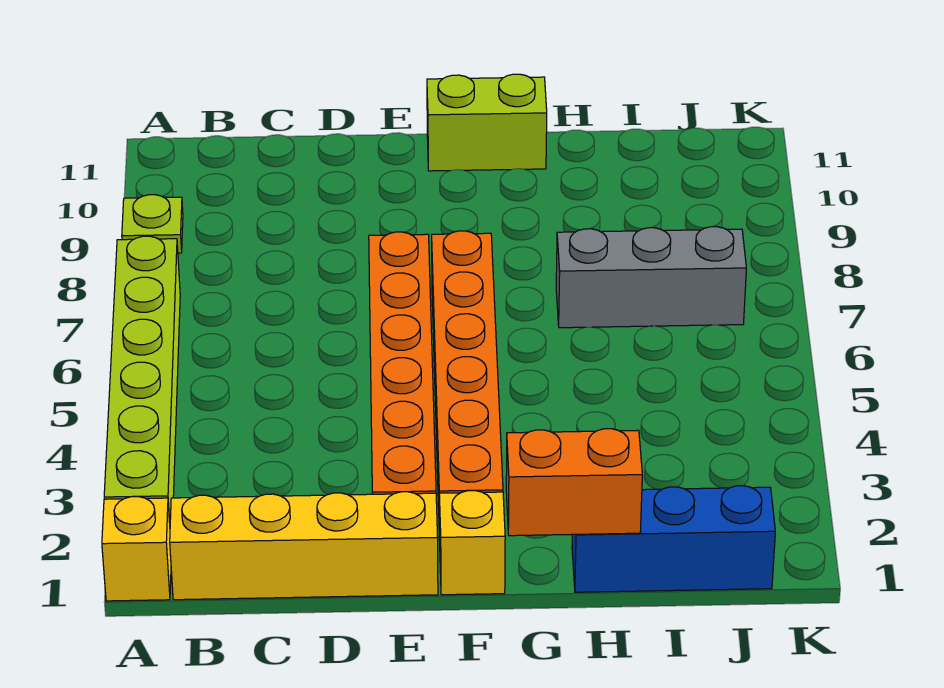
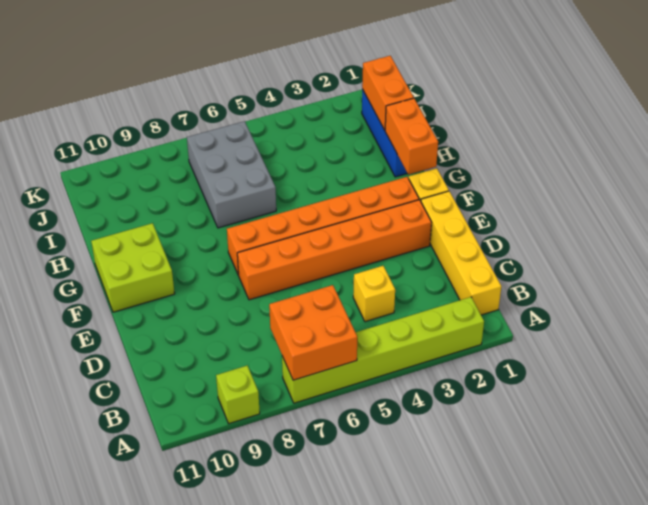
yellow brick A1 level 1 -> yellow brick C4 level 1
none -> orange brick A6:B7 level 2
lime plate A9 level 1 -> lime brick A9 level 1
lime brick F11:G11 level 1 -> lime brick F10:G11 level 1
grey brick H7:J7 level 1 -> grey brick H6:J7 level 1
none -> orange brick I1:J1 level 2

